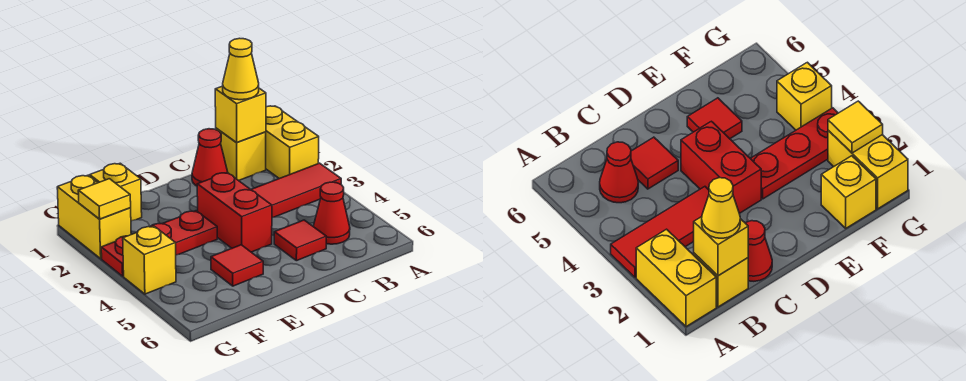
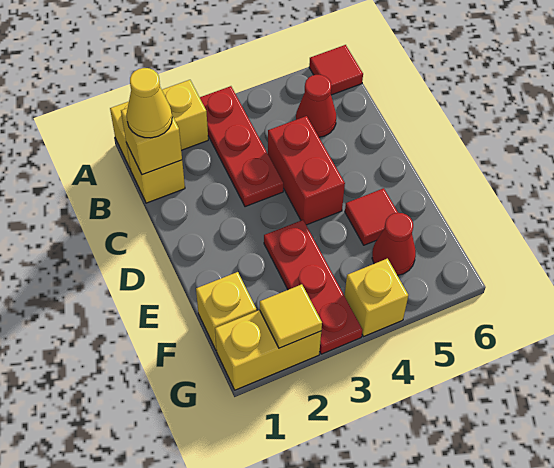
red tile A3:C3 level 1 -> red plate A3:C3 level 1
red cone C1 level 1 -> red cone F5 level 1
red tile C5 level 1 -> red tile A6 level 1
red brick D3:D4 level 1 -> red brick C4:D4 level 1

